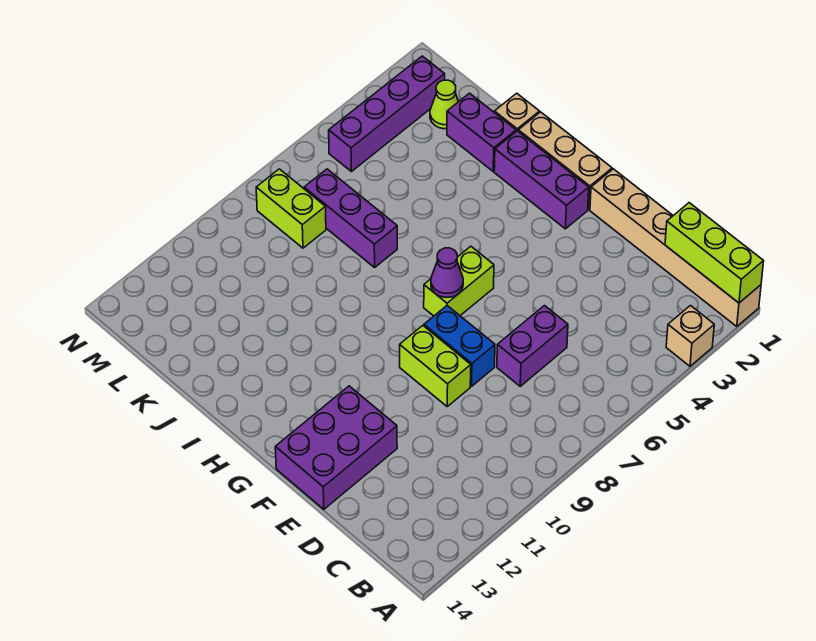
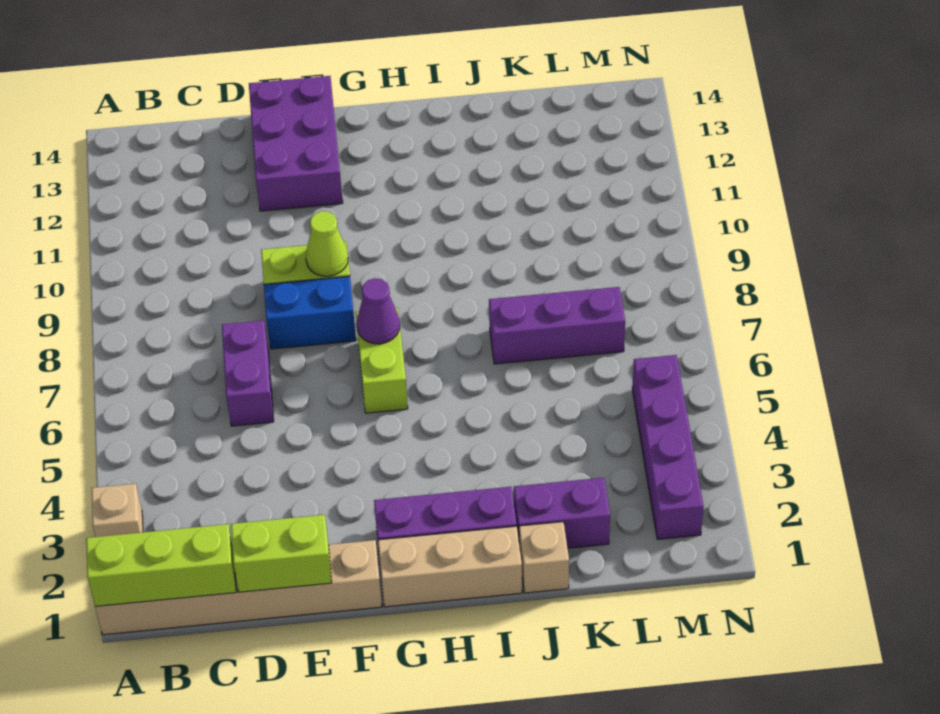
lime cone L2 level 1 -> lime cone F9 level 2
lime brick L8:M8 level 1 -> lime brick D1:E1 level 2

